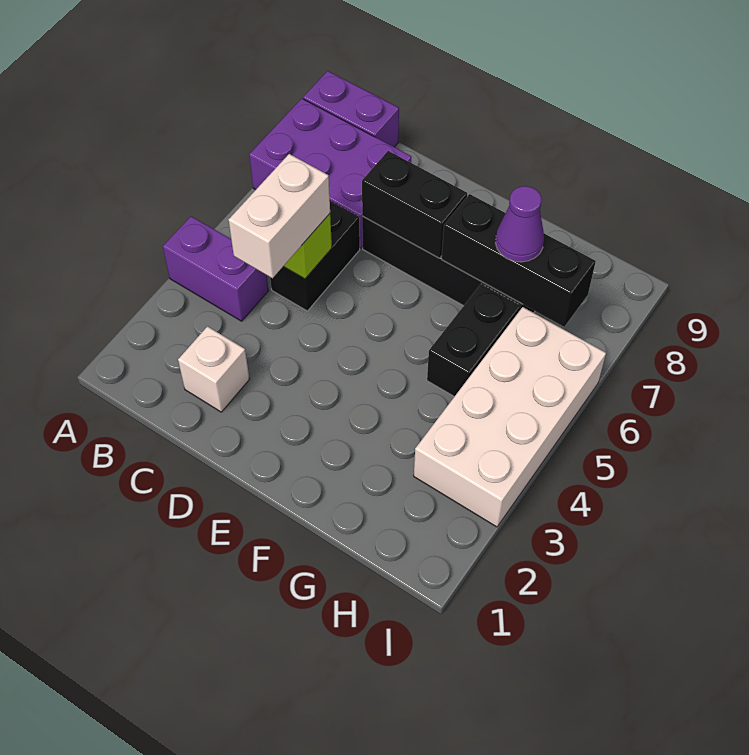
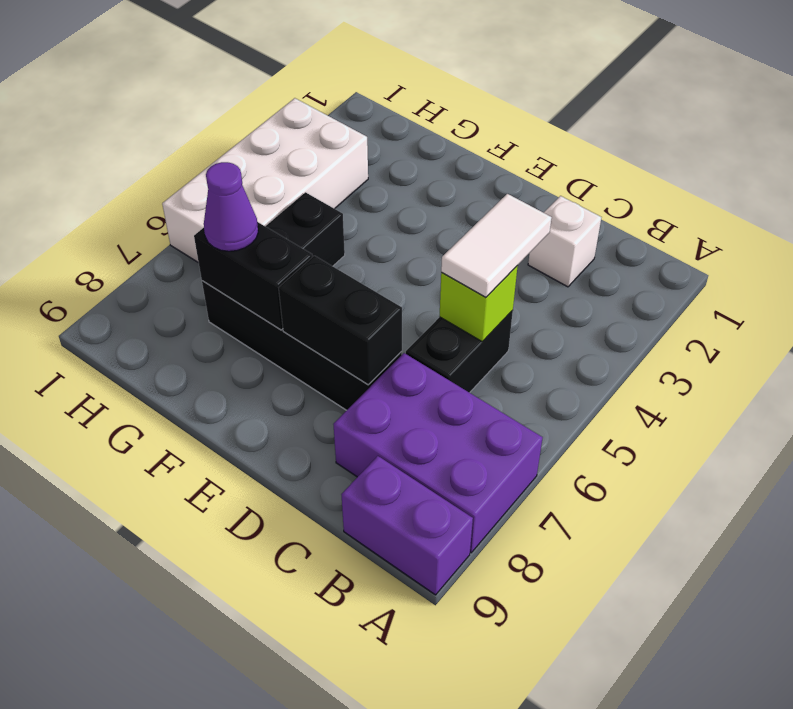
purple brick A4:B4 level 1 -> none
white brick C4:C5 level 3 -> white tile C4:C5 level 3
black brick F7:H7 level 2 -> black brick F7:G7 level 2

